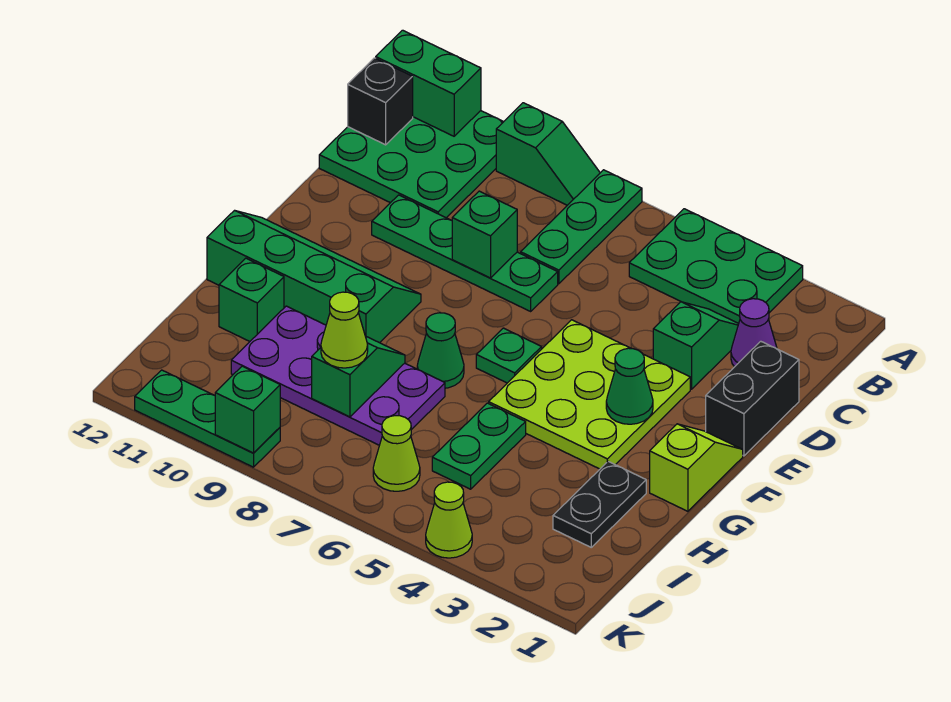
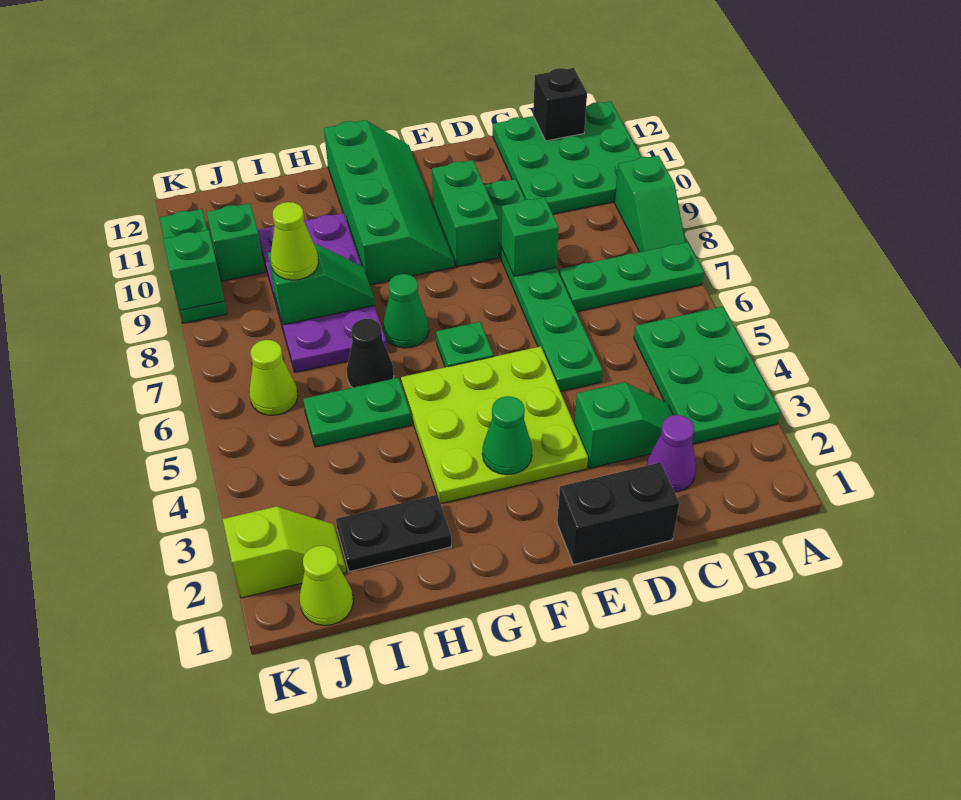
green brick A11:A12 level 2 -> green brick E9:E10 level 1
green plate D7:D10 level 1 -> green plate D5:D10 level 1
lime slope F1:G1 level 1 top G -> lime slope J2:K2 level 1 top K
none -> black cone H6 level 1
green brick H11 level 1 -> green brick J10 level 1
lime cone K4 level 1 -> lime cone J1 level 1

